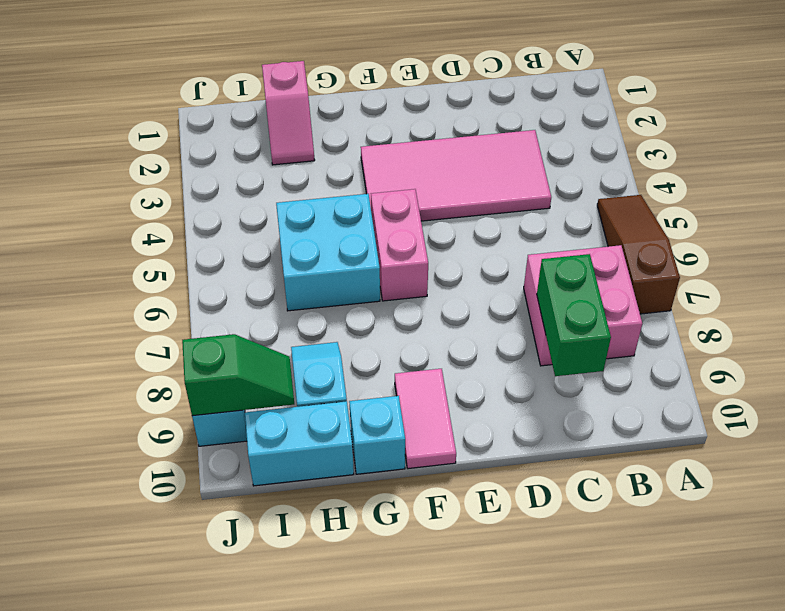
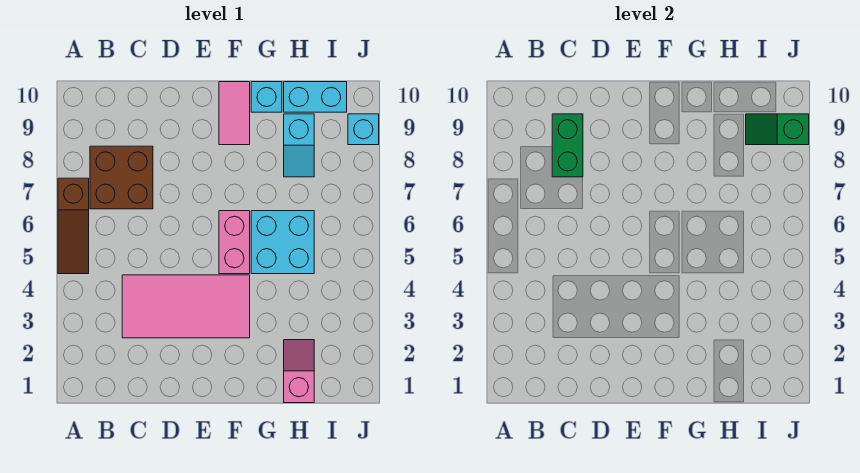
pink brick B7:C8 level 1 -> brown brick B7:C8 level 1

